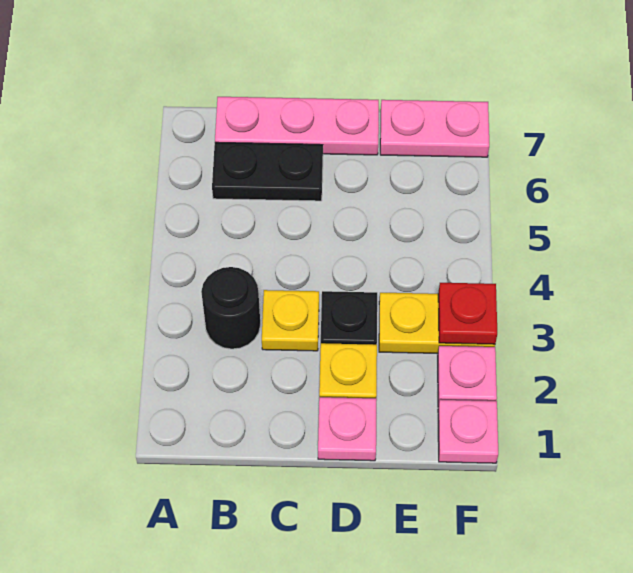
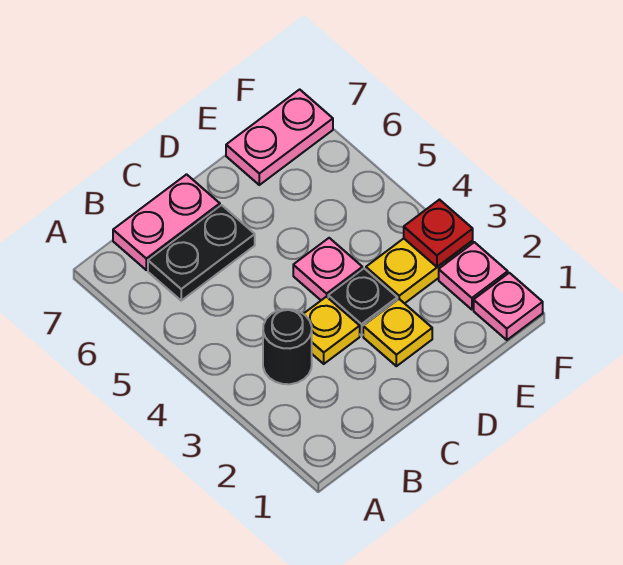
pink plate B7:D7 level 1 -> pink plate B7:C7 level 1
pink plate D1 level 1 -> pink plate D4 level 1

